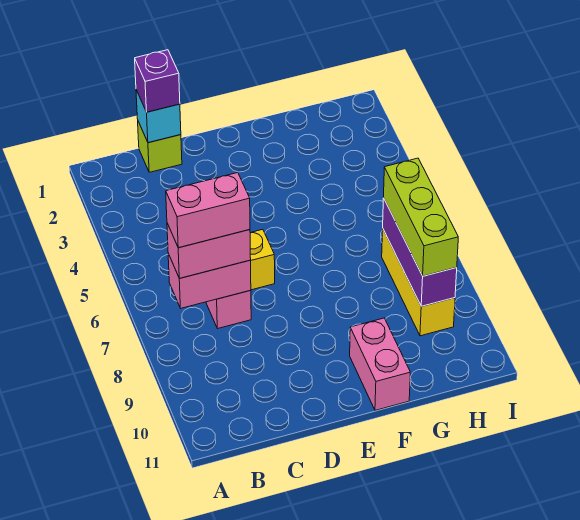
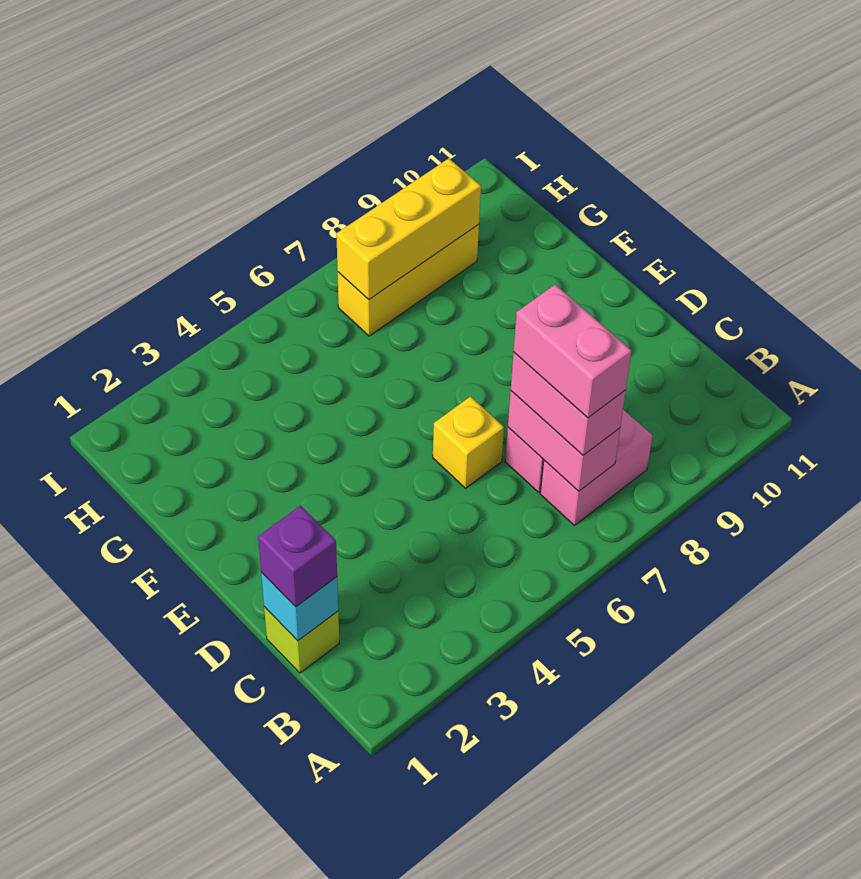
pink brick F10:F11 level 1 -> pink brick B7:B8 level 1
purple brick H7:H9 level 2 -> yellow brick H7:H9 level 2
lime brick H7:H9 level 3 -> none

